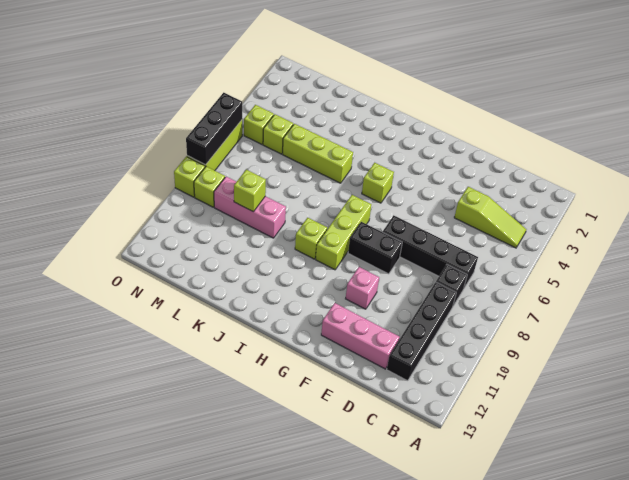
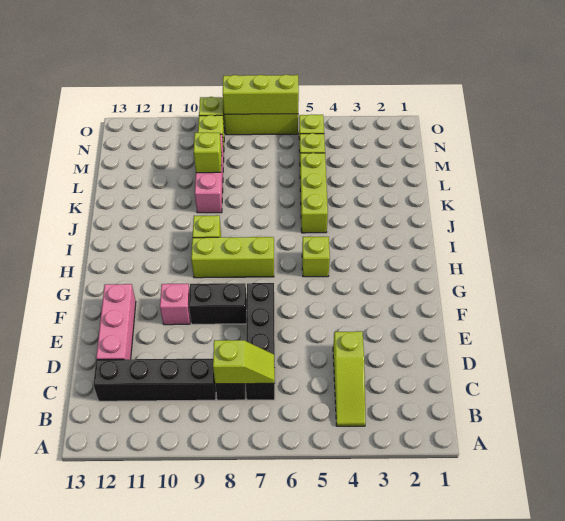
none -> lime slope C7:C8 level 2 top 8
black brick F8:G8 level 1 -> black brick F8:F9 level 1
black brick O6:O8 level 2 -> lime brick O6:O8 level 2

